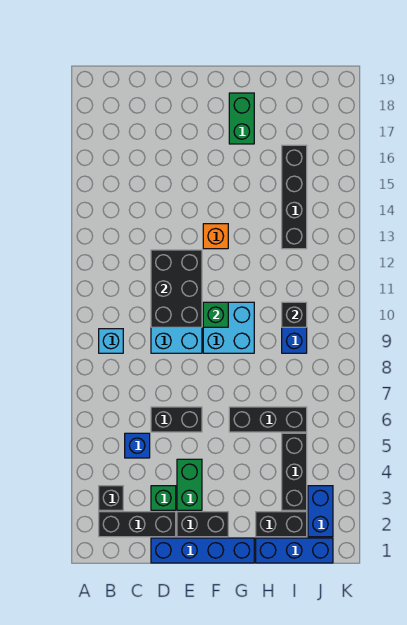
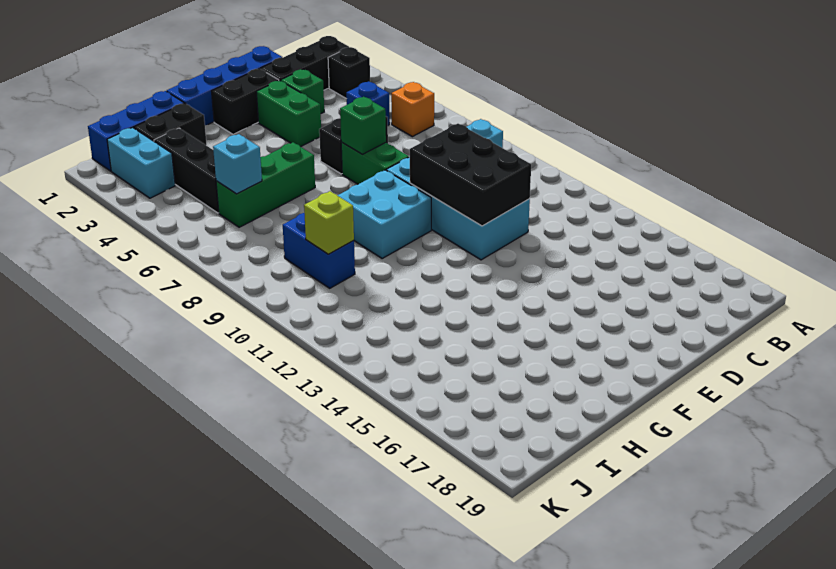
green brick F10 level 2 -> green brick E7 level 2
orange brick F13 level 1 -> orange brick B6 level 1
black brick G6:I6 level 1 -> green brick G6:I6 level 1
green brick G17:G18 level 1 -> green brick E7:E8 level 1
none -> cyan brick I6 level 2
black brick I10 level 2 -> lime brick I10 level 2
black brick I13:I16 level 1 -> none
blue brick J2:J3 level 1 -> cyan brick J2:J3 level 1

